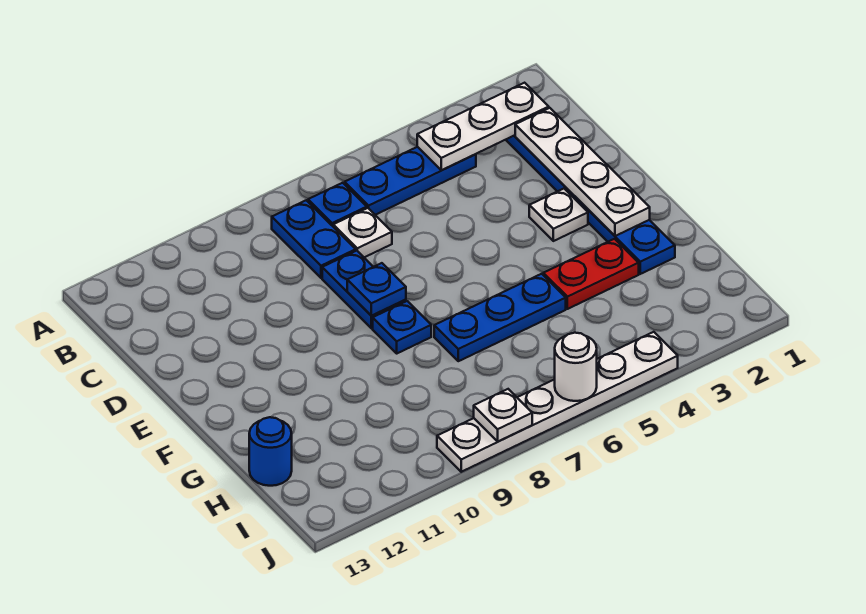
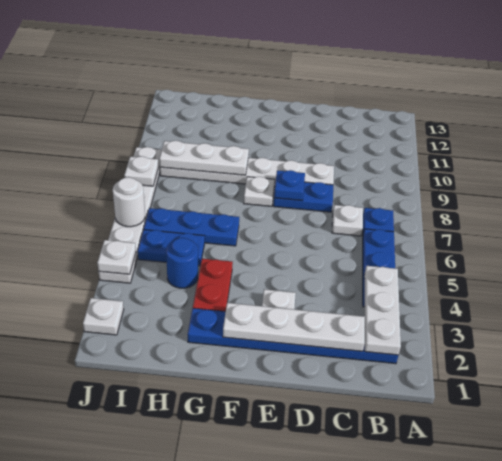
blue plate B8:C8 level 1 -> blue plate H5:I5 level 1
none -> white plate D9:I9 level 1
blue plate F8 level 1 -> white plate F8 level 1
blue plate G5:G7 level 1 -> blue plate G6:I6 level 1
none -> white plate G9:I9 level 2
blue round brick H13 level 1 -> blue round brick H4 level 1
none -> white plate J2 level 1
none -> white plate J4 level 2

